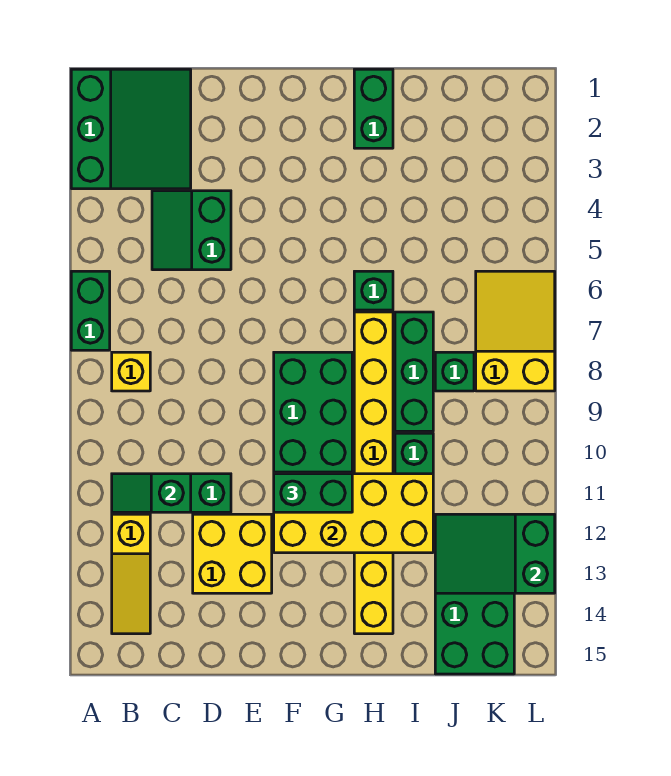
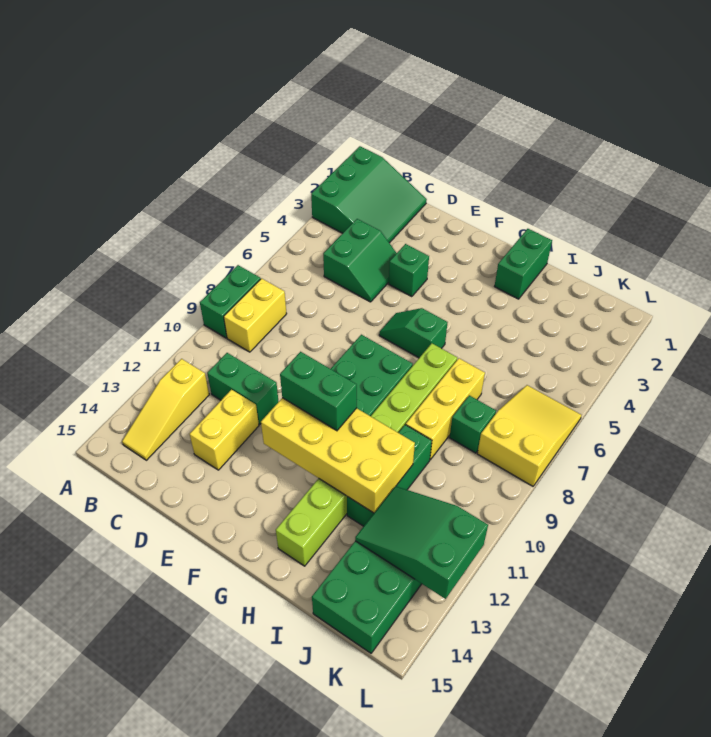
green brick A6:A7 level 1 -> green brick A8:A9 level 1
yellow brick B8 level 1 -> yellow brick B8:B9 level 1
green slope B11:C11 level 2 top C -> green slope F6:G6 level 1 top G
green slope C4:D5 level 1 top D -> green slope C4:D5 level 1 top C
yellow brick D12:E13 level 1 -> yellow brick D12:D13 level 1
green brick H6 level 1 -> green brick E4 level 1
yellow brick H7:H14 level 1 -> lime brick H7:H14 level 1
green brick I7:I9 level 1 -> yellow brick I7:I9 level 1

